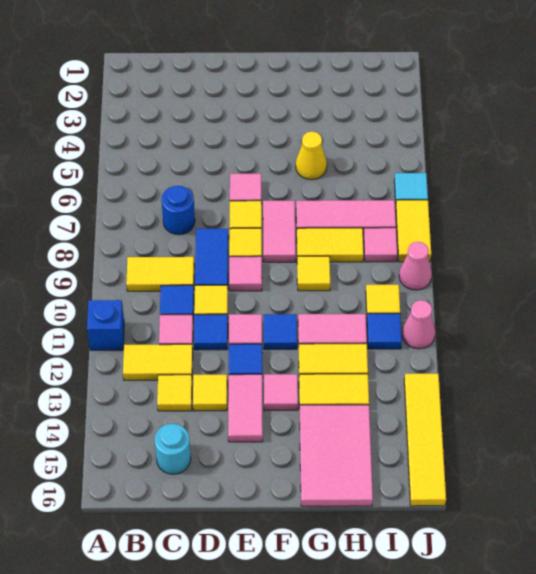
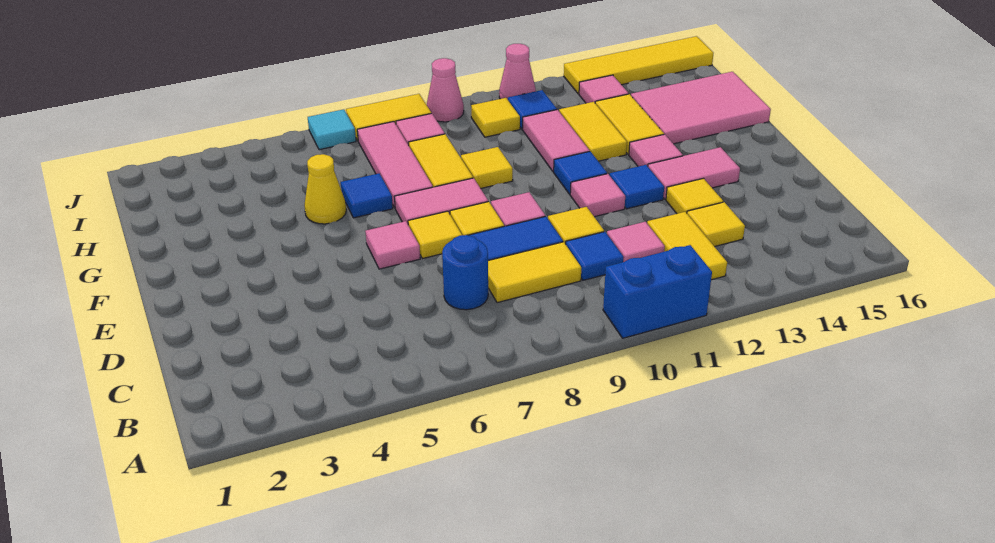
blue brick A11 level 1 -> blue brick A10:A11 level 1
yellow tile B9:C9 level 1 -> yellow tile C8:C9 level 1
cyan round brick C15 level 1 -> none
blue tile D11 level 1 -> blue tile G6 level 1
none -> pink tile I13 level 1

